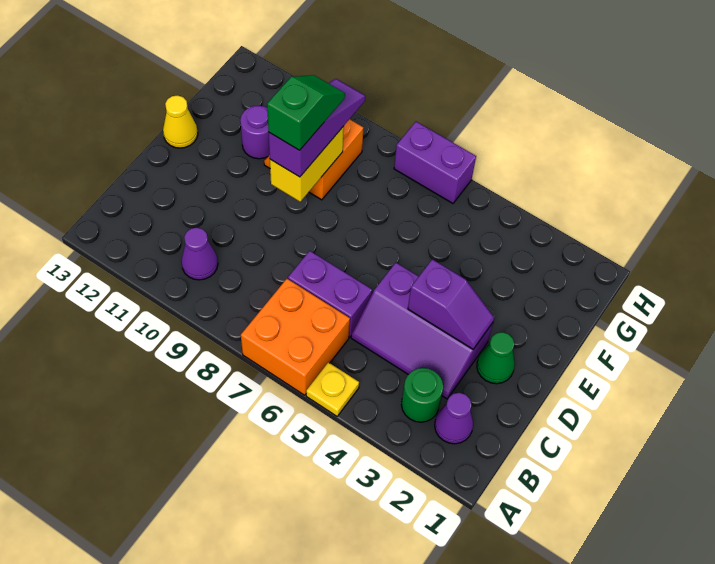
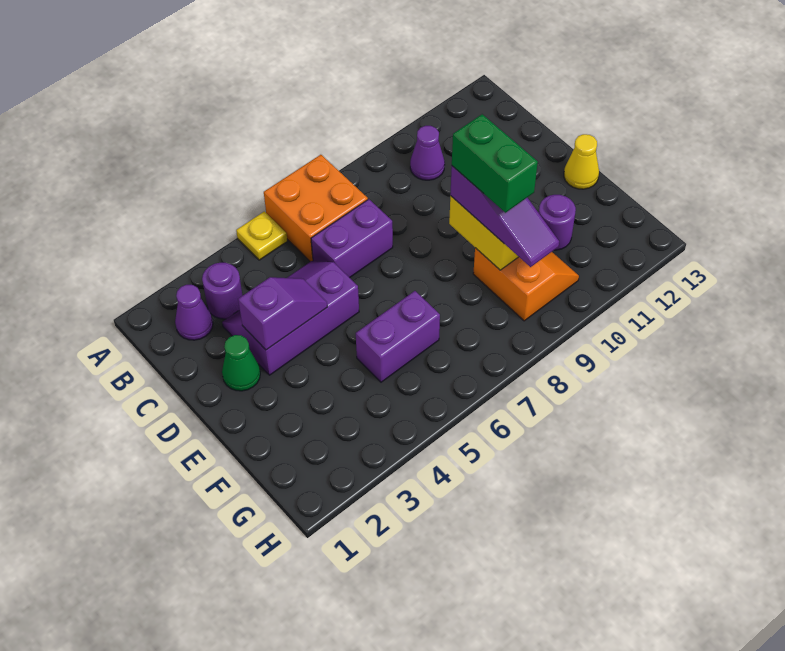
green round brick B3 level 1 -> purple round brick B3 level 1
purple slope D3:D4 level 2 top 4 -> purple slope D3:D4 level 2 top 3
green slope E9:F9 level 4 top E -> green brick E9:F9 level 4
purple brick H6:H7 level 1 -> purple brick F5:F6 level 1

